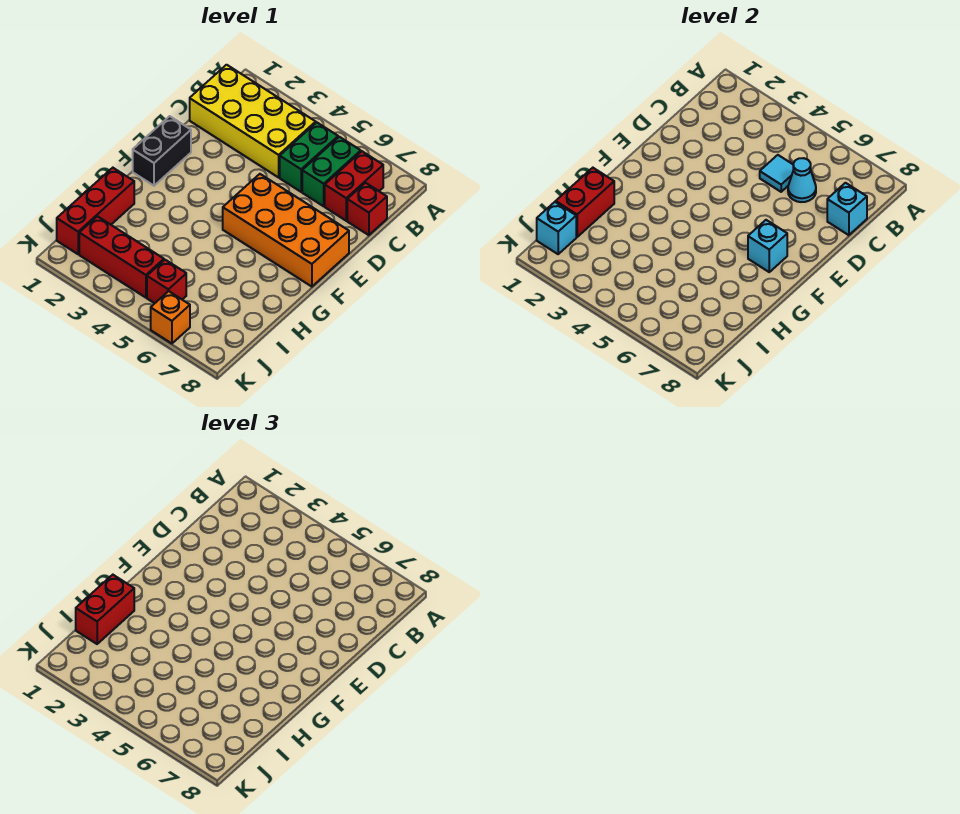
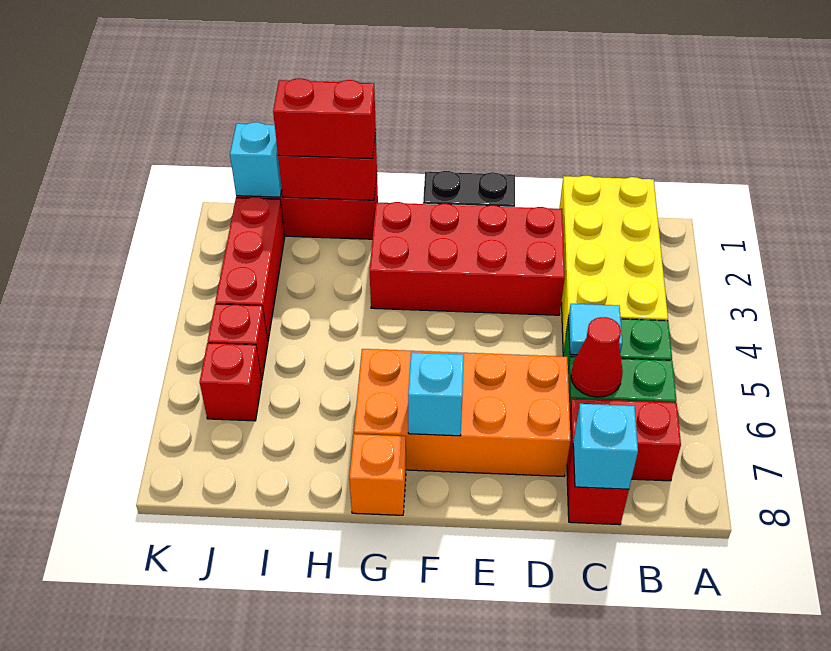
cyan cone C6 level 2 -> red cone C6 level 2
none -> red brick D2:G3 level 1
orange brick E5:F8 level 1 -> orange brick D6:G7 level 1
none -> red brick J6 level 1
orange brick K6 level 1 -> orange brick G8 level 1

